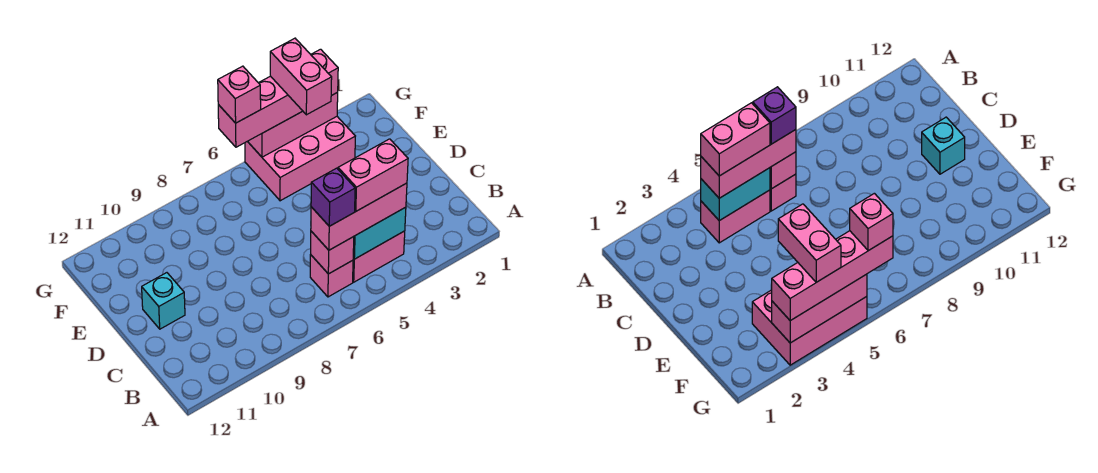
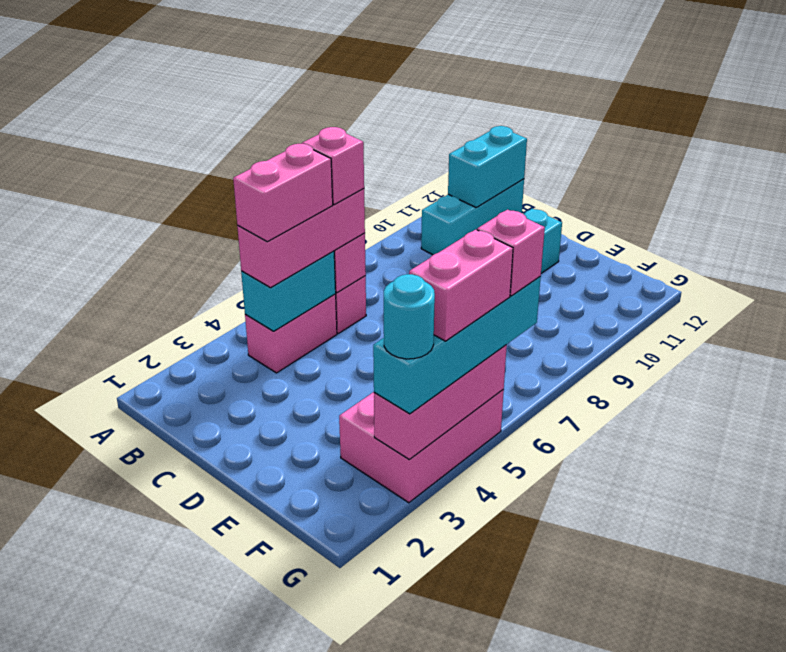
purple brick B6 level 4 -> pink brick B6 level 4
none -> cyan brick B10:B12 level 1
none -> cyan brick B11:B12 level 2
pink brick F4:G4 level 4 -> pink brick G4:G5 level 4
pink brick G3:G6 level 3 -> cyan brick G3:G6 level 3
none -> cyan round brick G3 level 4

